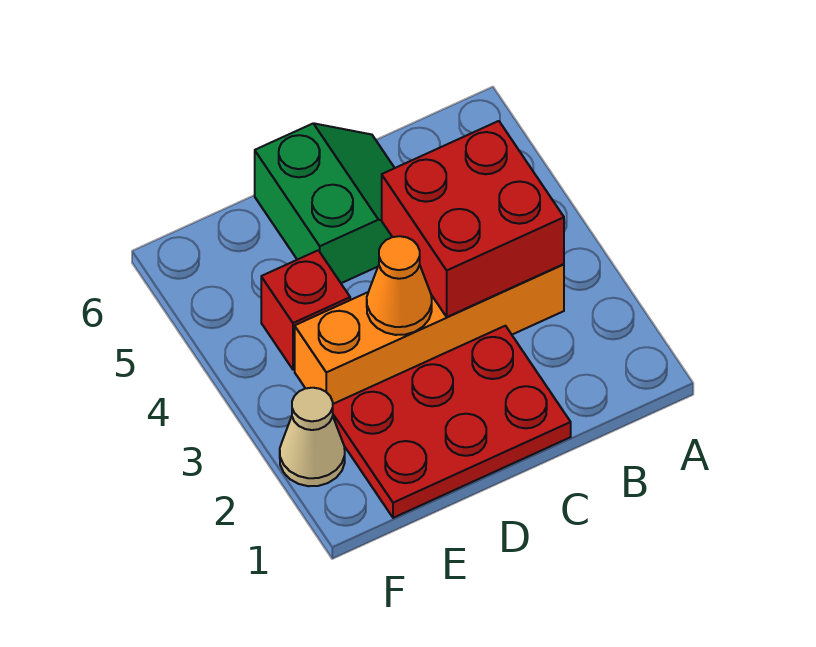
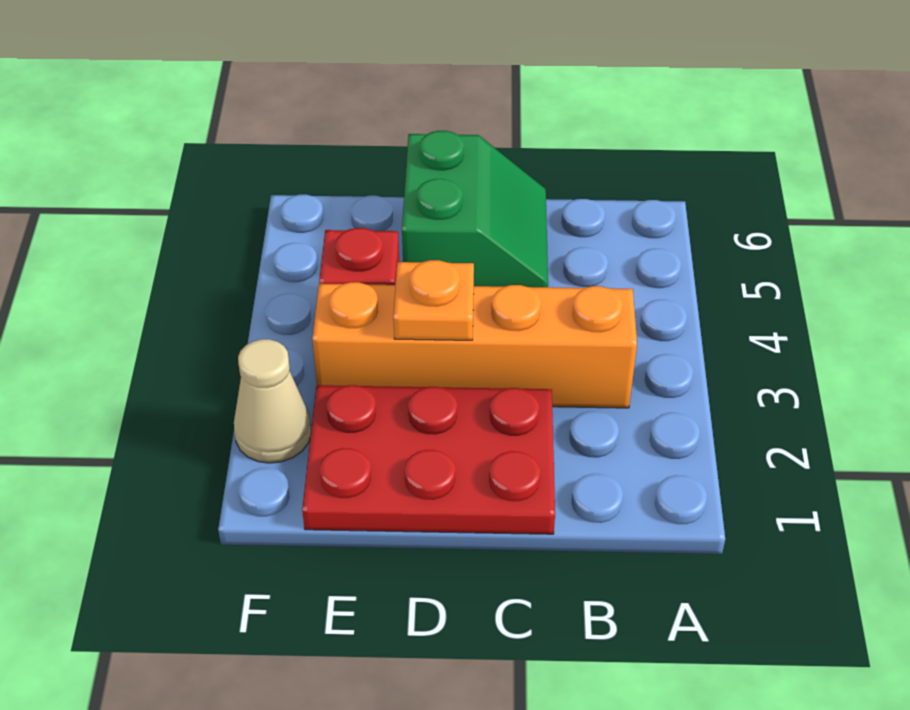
red brick B3:C4 level 2 -> none
orange cone D3 level 2 -> orange plate D3 level 2

